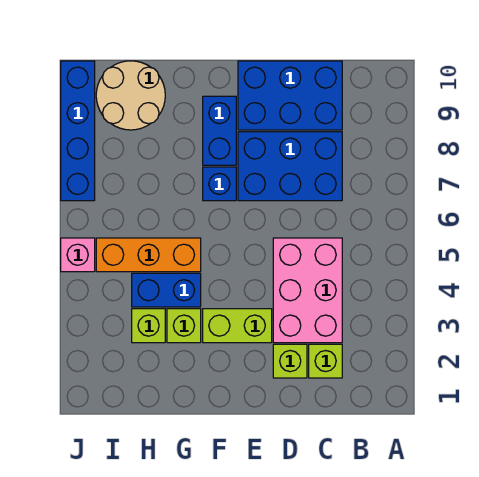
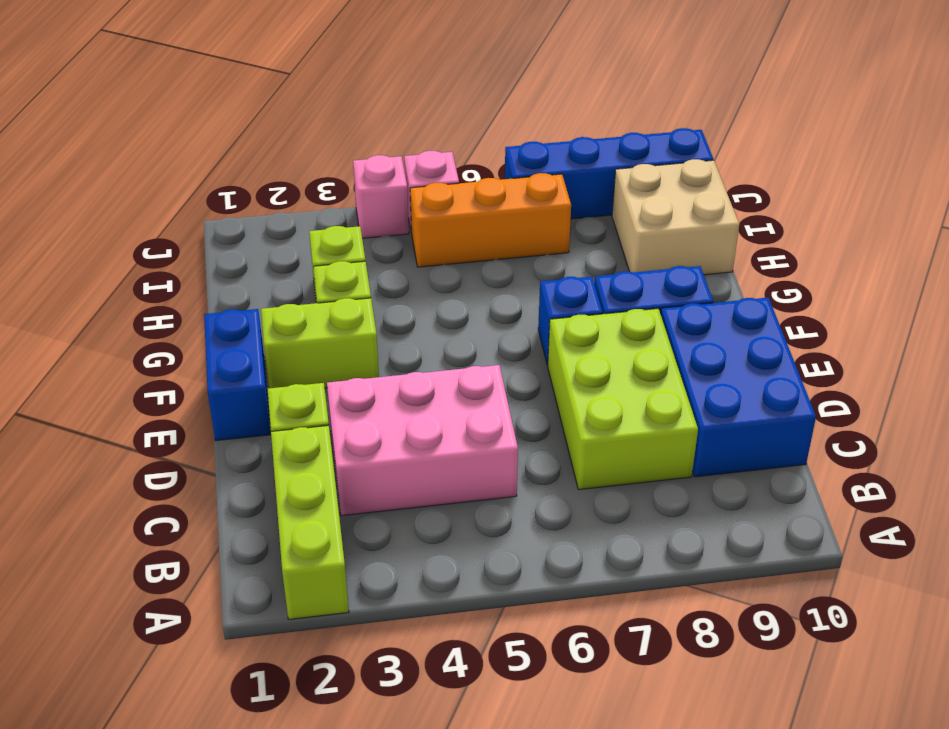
lime brick C2 level 1 -> lime brick A2:C2 level 1
blue brick C7:E8 level 1 -> lime brick C7:E8 level 1
lime brick E3:F3 level 1 -> lime brick F2:F3 level 1
blue brick G4:H4 level 1 -> blue brick E1:F1 level 1
orange brick G5:I5 level 1 -> orange brick I5:I7 level 1
tan round brick H9:I10 level 1 -> tan brick H9:I10 level 1
none -> pink brick J4 level 1

